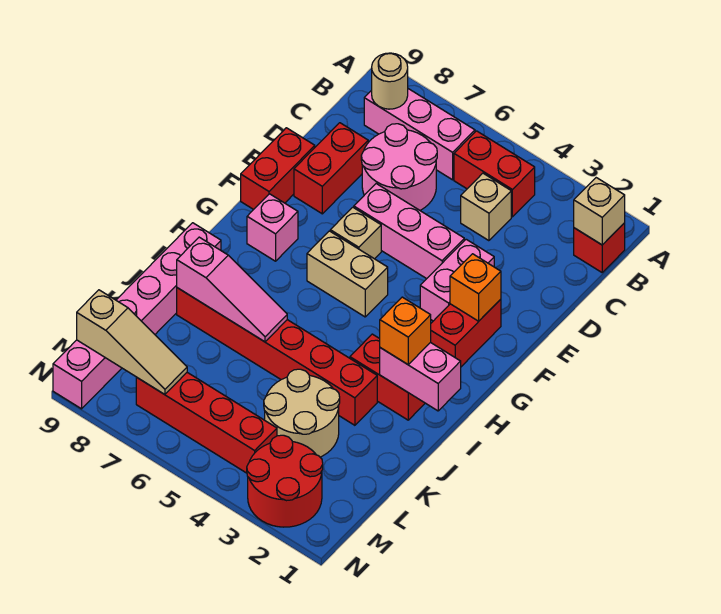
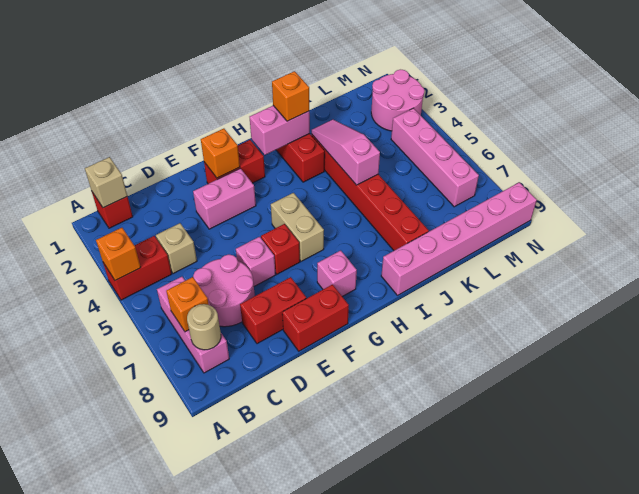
none -> orange brick A4 level 2
red brick B4:B5 level 1 -> red brick A4:B4 level 1
none -> orange brick B7 level 2
pink brick E4:E6 level 1 -> pink brick E6 level 1
tan brick F6 level 1 -> red brick F6 level 1
pink brick I1:I2 level 2 -> pink brick H2:I2 level 2
pink slope J6:J8 level 2 top 8 -> pink slope J3:J5 level 2 top 5
tan round brick K3:L4 level 1 -> none
red round brick M2:N3 level 1 -> pink round brick M2:N3 level 1
red brick M4:M7 level 1 -> pink brick M4:M7 level 1
tan slope M7:M9 level 2 top 9 -> none

